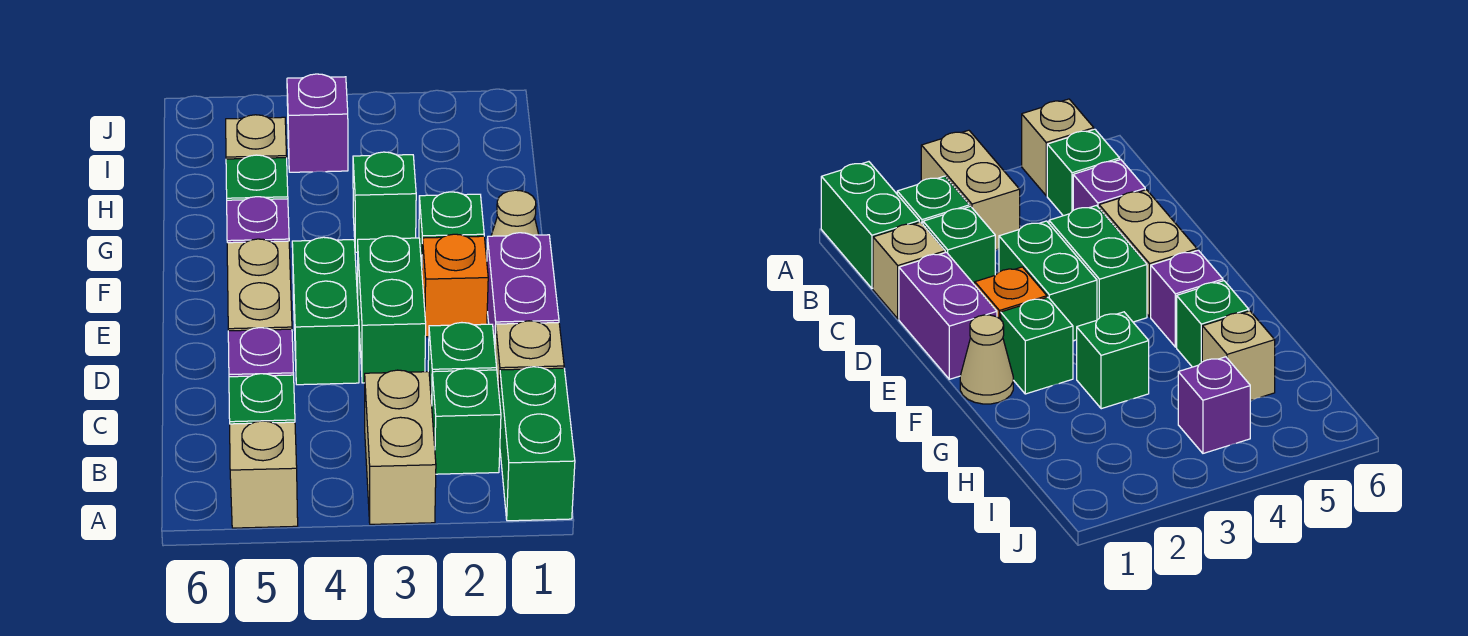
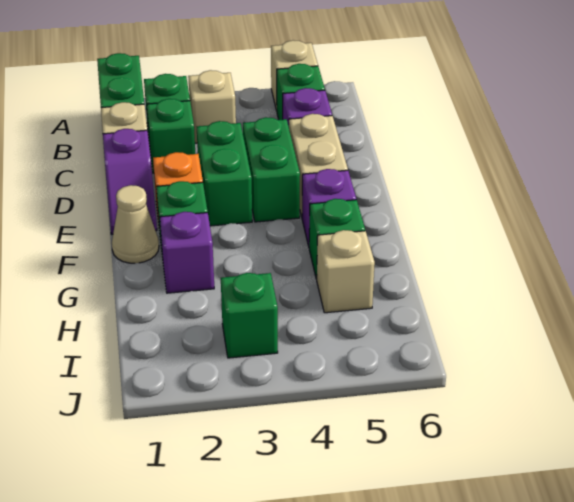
tan brick A3:B3 level 1 -> tan brick B3 level 1
purple brick D1:E1 level 1 -> purple slope D1:E1 level 1 top D
green brick G3 level 1 -> green brick I3 level 1
purple brick I4 level 1 -> purple brick G2 level 1

